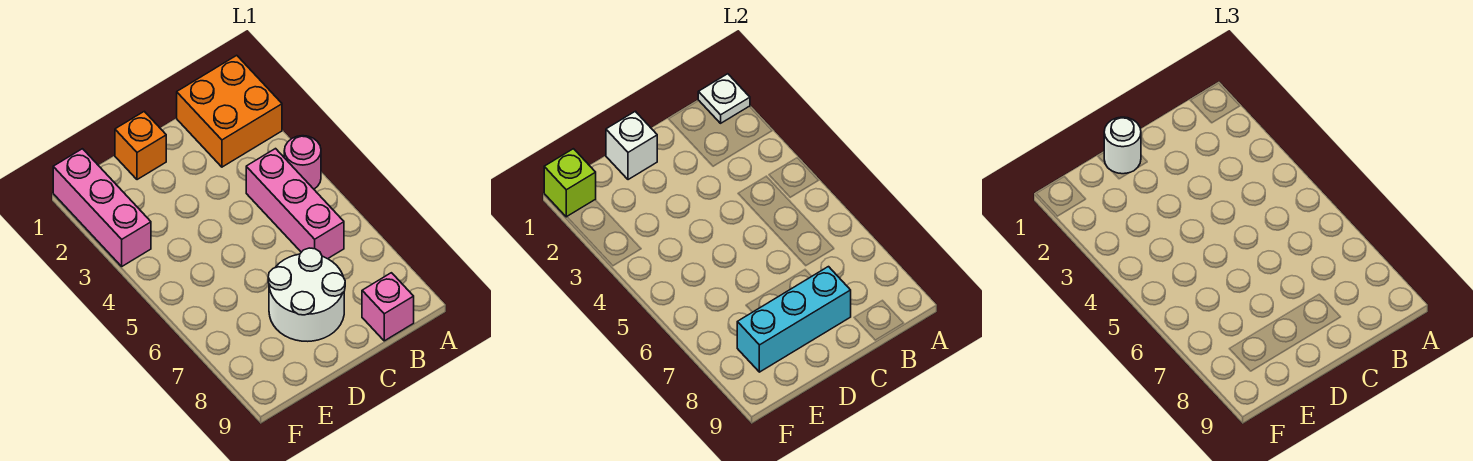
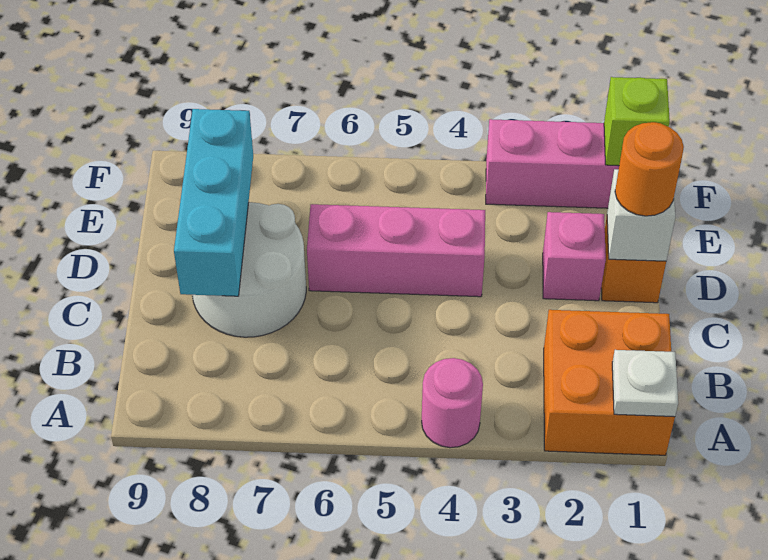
pink brick B4:B6 level 1 -> pink brick D4:D6 level 1
pink brick B9 level 1 -> pink brick D2 level 1
white round brick D1 level 3 -> orange round brick D1 level 3

